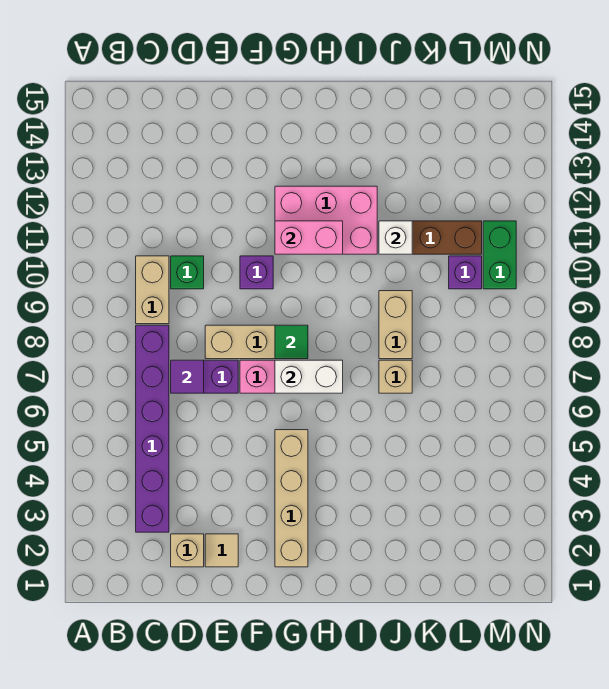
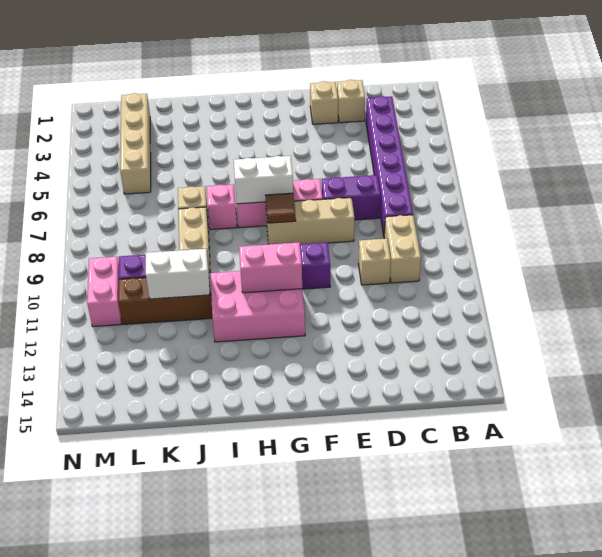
purple tile D7 level 2 -> none
green brick D10 level 1 -> tan brick D10 level 1
tan tile E2 level 1 -> tan brick E2 level 1
tan brick G2:G5 level 1 -> tan brick L2:L5 level 1
green tile G8 level 2 -> brown tile G8 level 2
none -> pink brick I7 level 1
white brick J11 level 2 -> white brick J11:K11 level 2
green brick M10:M11 level 1 -> pink brick M10:M11 level 1

